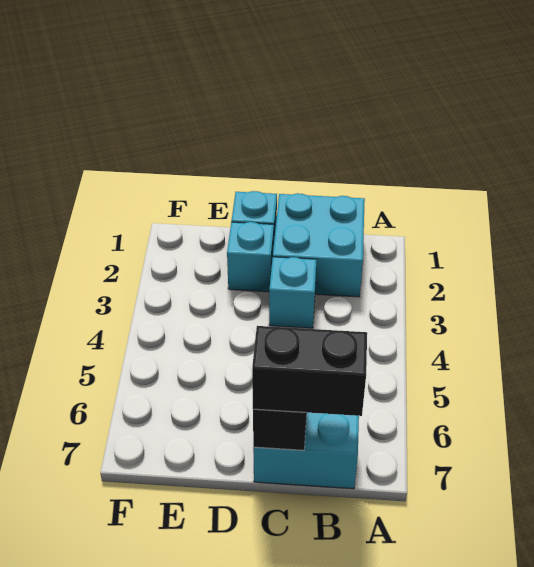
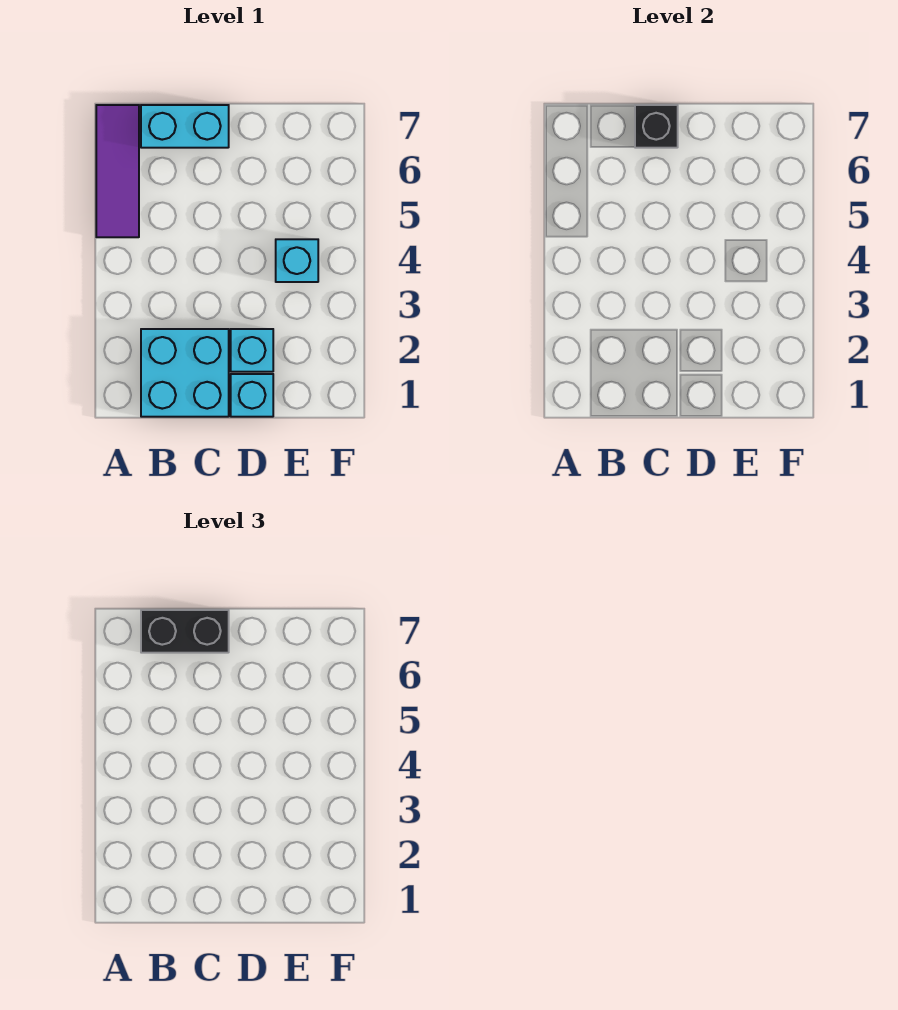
none -> purple tile A5:A7 level 1
cyan brick C3 level 1 -> cyan brick E4 level 1

